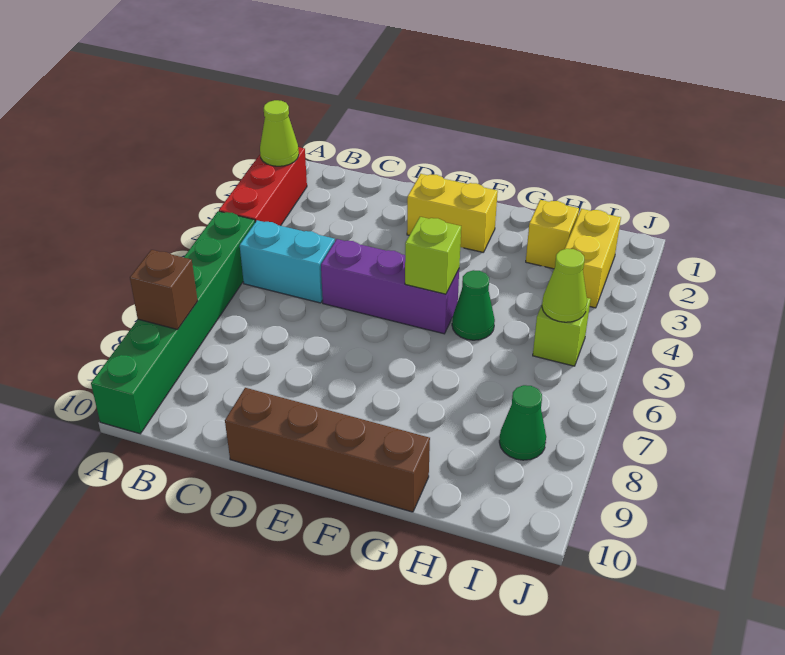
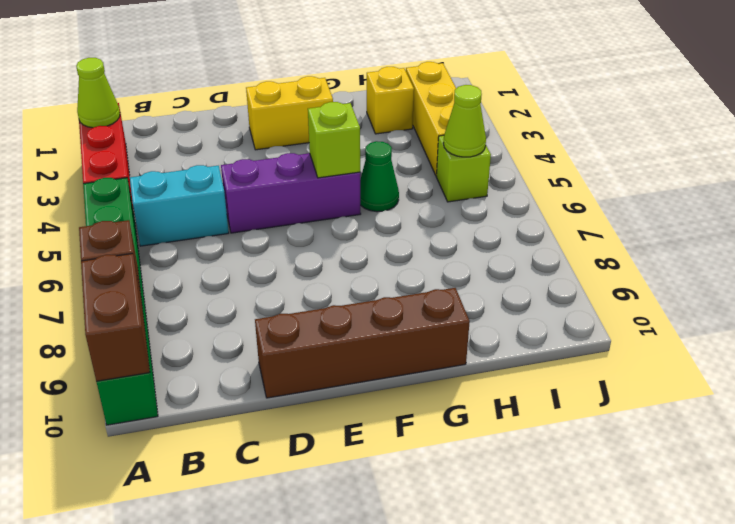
none -> brown brick A9:A10 level 2
yellow brick I2:I3 level 1 -> yellow brick I2:I4 level 1
green cone I8 level 1 -> none

